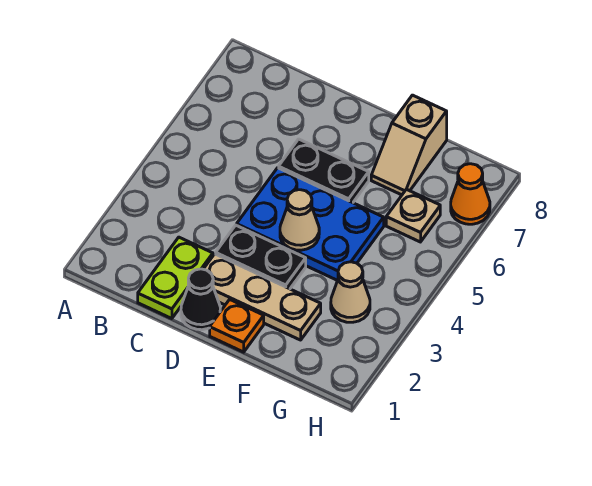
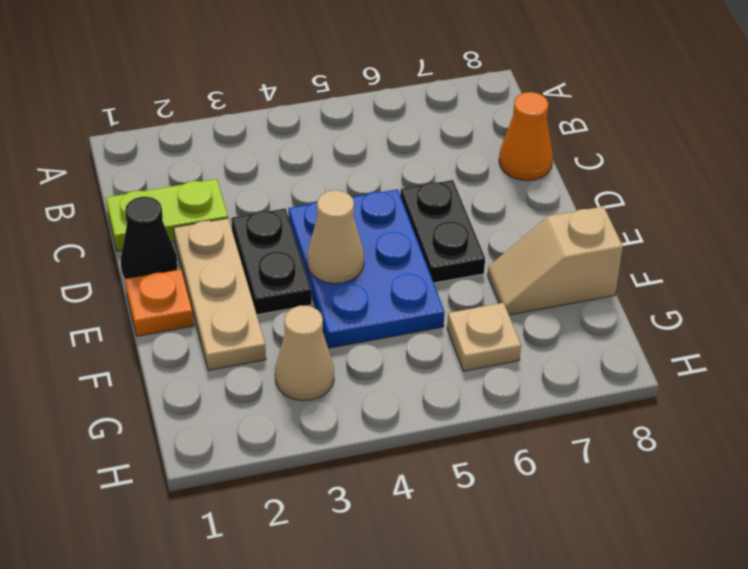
orange cone H7 level 1 -> orange cone C8 level 1

